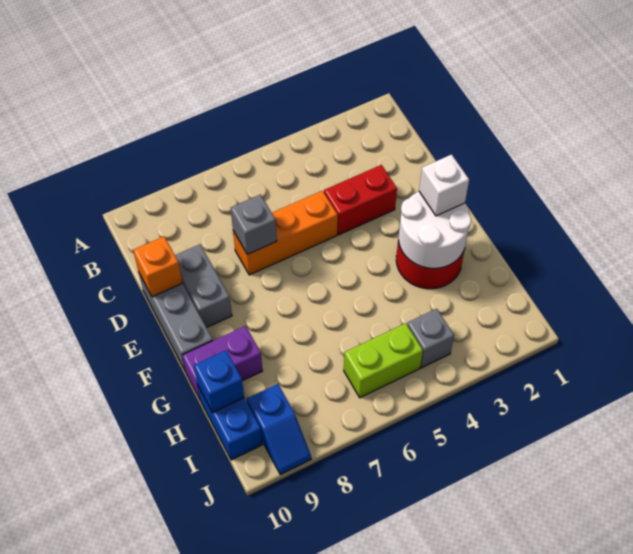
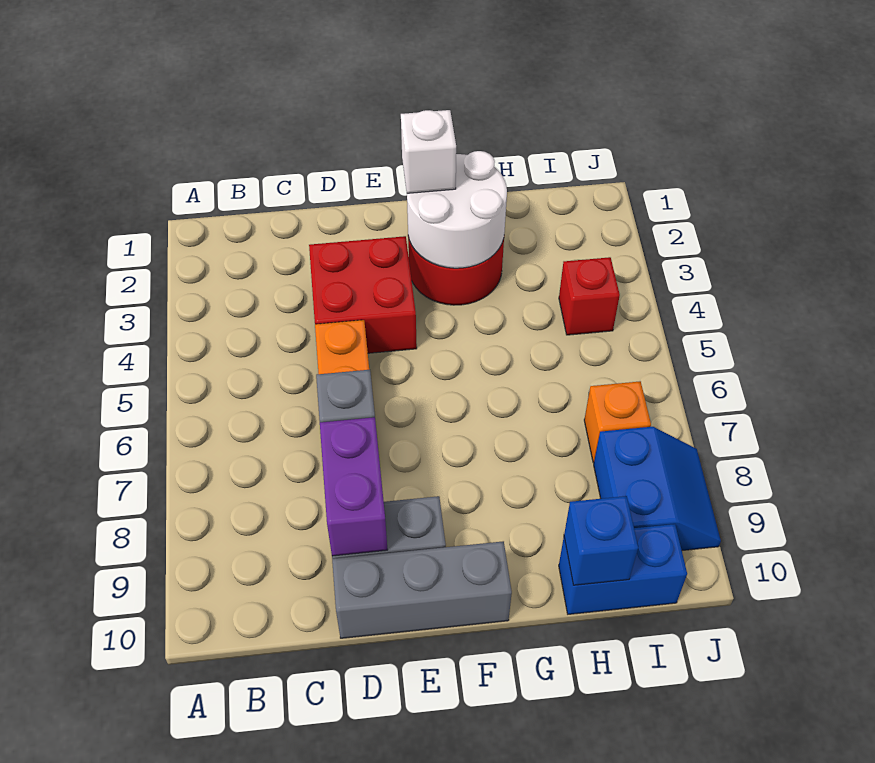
red brick D3:D4 level 1 -> red brick D3:E4 level 1
orange brick D10 level 2 -> orange brick I7 level 1
purple brick G9:G10 level 1 -> purple brick D8:D9 level 2
grey brick I4 level 1 -> red brick I4 level 1
lime brick I5:I6 level 1 -> none
blue slope I9:J9 level 1 top I -> blue slope I8:J9 level 1 top I

